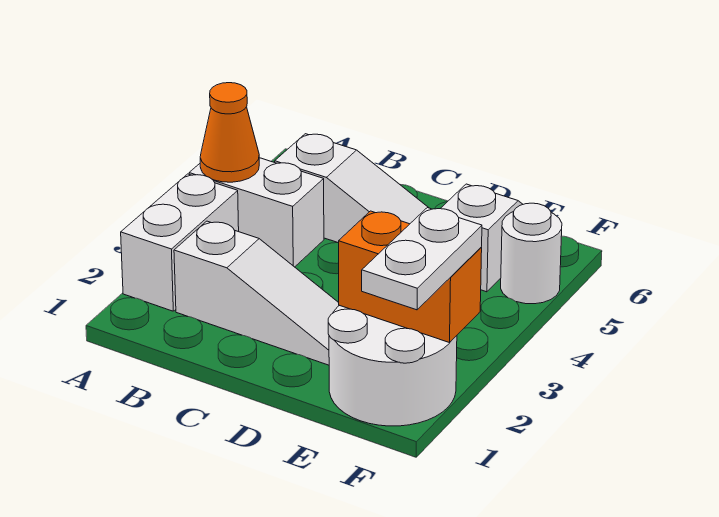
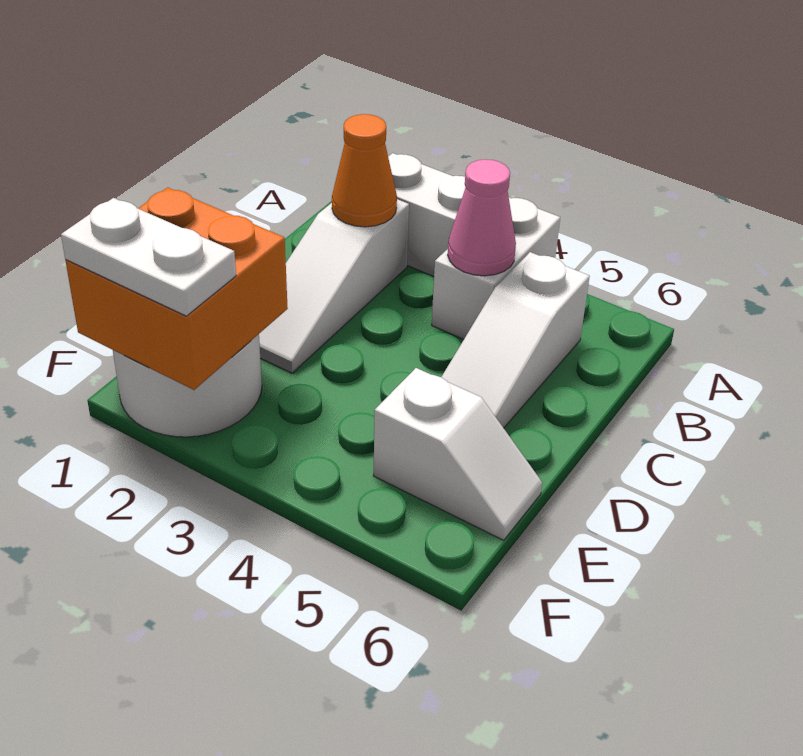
orange cone A4 level 2 -> orange cone B2 level 2
none -> pink cone B4 level 2
orange brick E2:F2 level 2 -> orange brick E1:F2 level 2
white round brick F5 level 1 -> none

